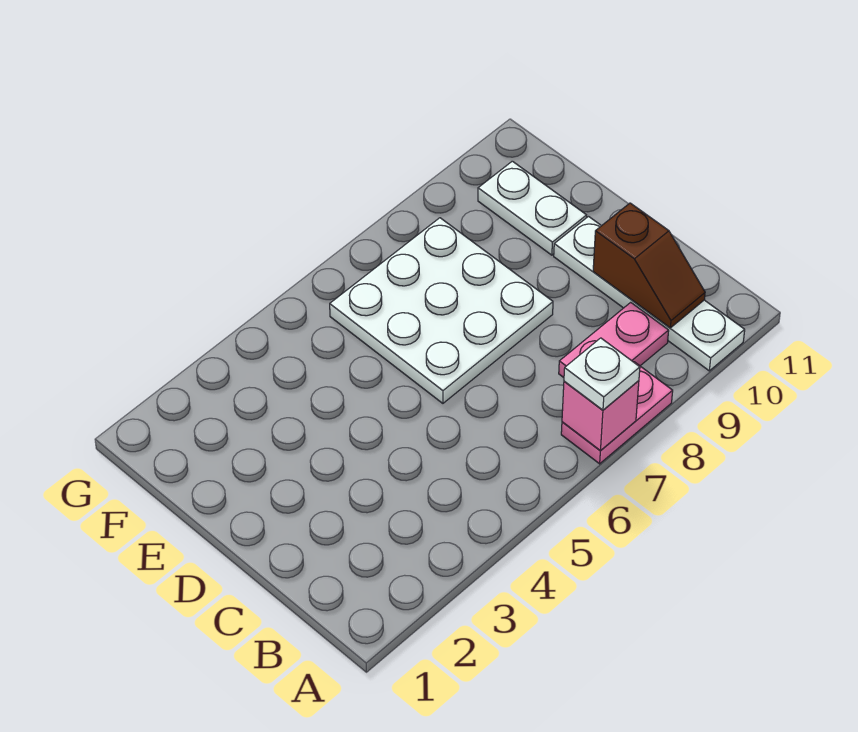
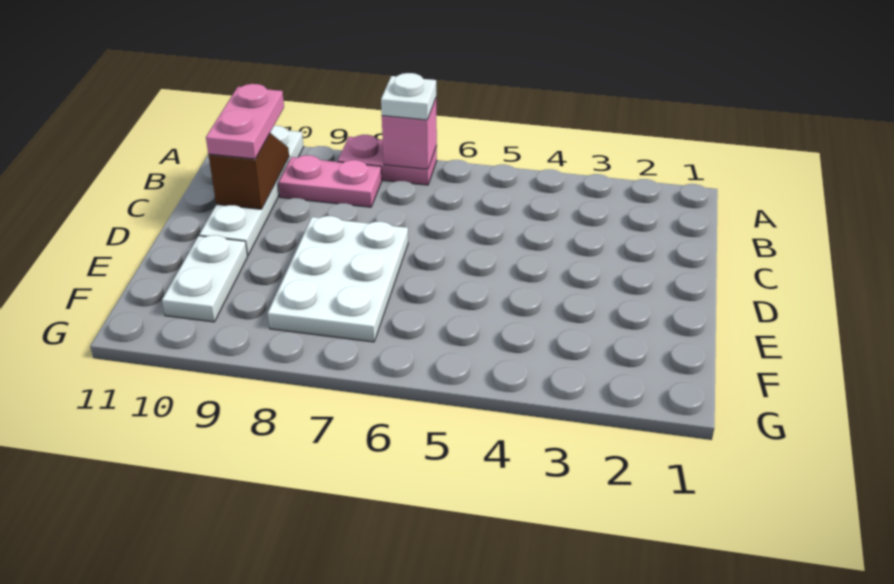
none -> pink plate B10:C10 level 3
white plate D6:F8 level 1 -> white plate D7:F8 level 1

